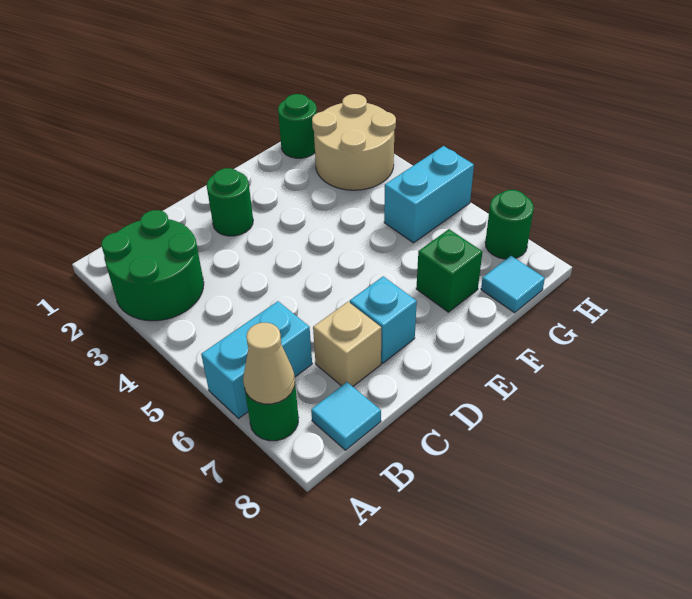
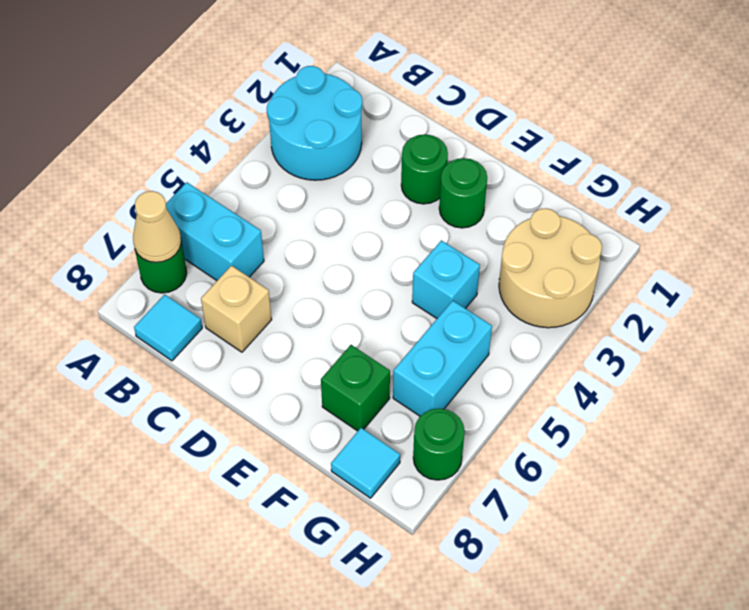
green round brick A2:B3 level 1 -> cyan round brick A2:B3 level 1
cyan brick D7 level 1 -> cyan brick F4 level 1
green round brick G1 level 1 -> green round brick E2 level 1
cyan brick G5:H5 level 1 -> cyan brick G5:G6 level 1

